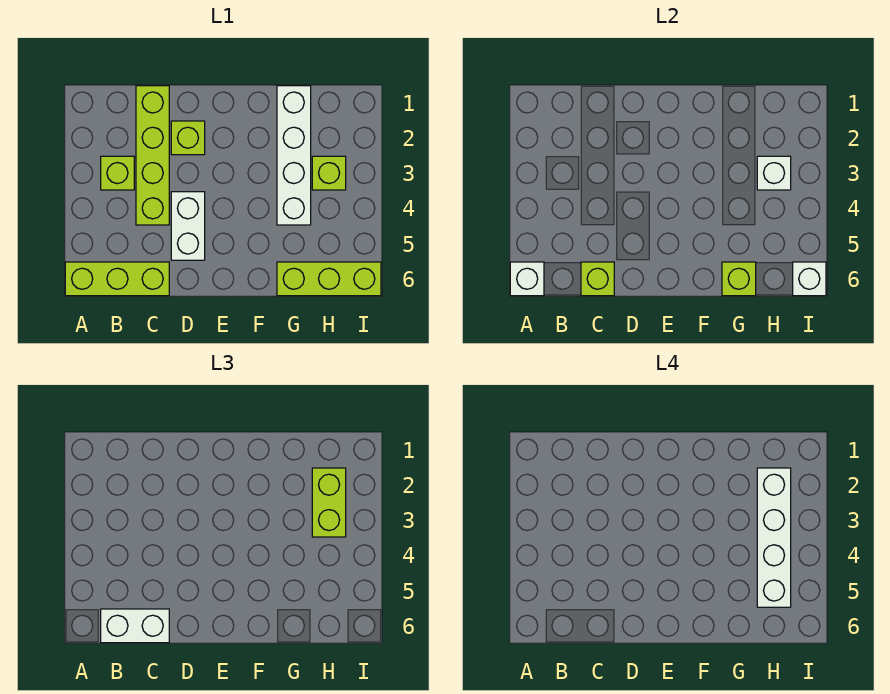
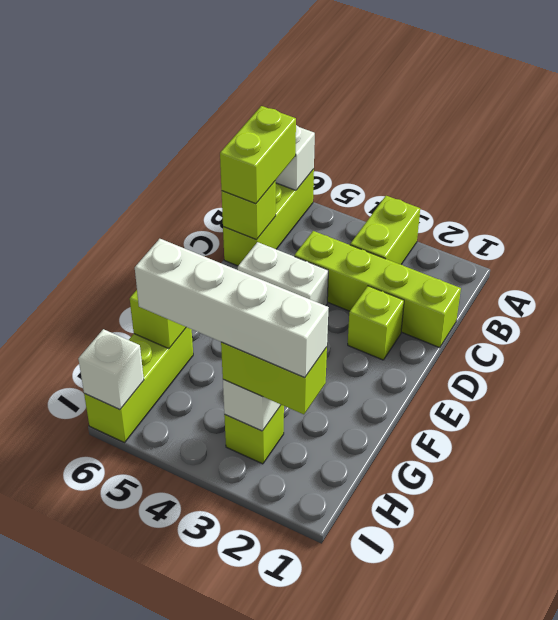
lime brick B3 level 1 -> lime brick A3:B3 level 1
white brick B6:C6 level 3 -> lime brick B6:C6 level 3
white brick G1:G4 level 1 -> none

